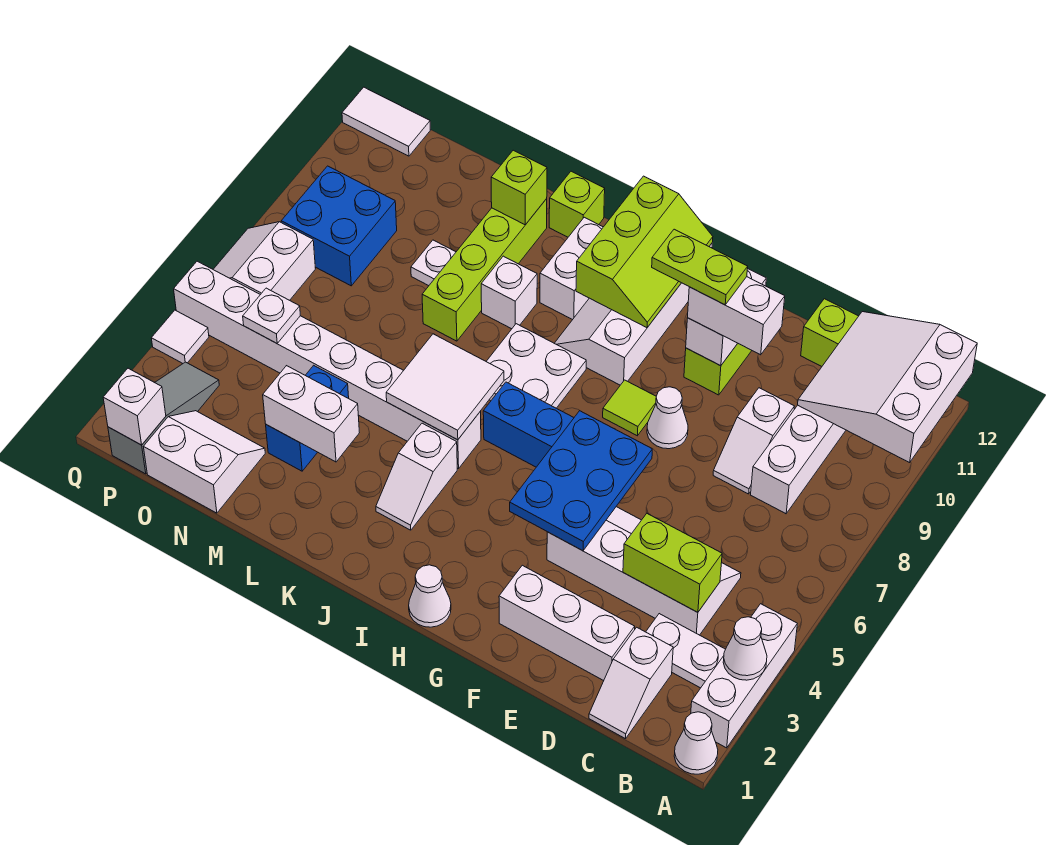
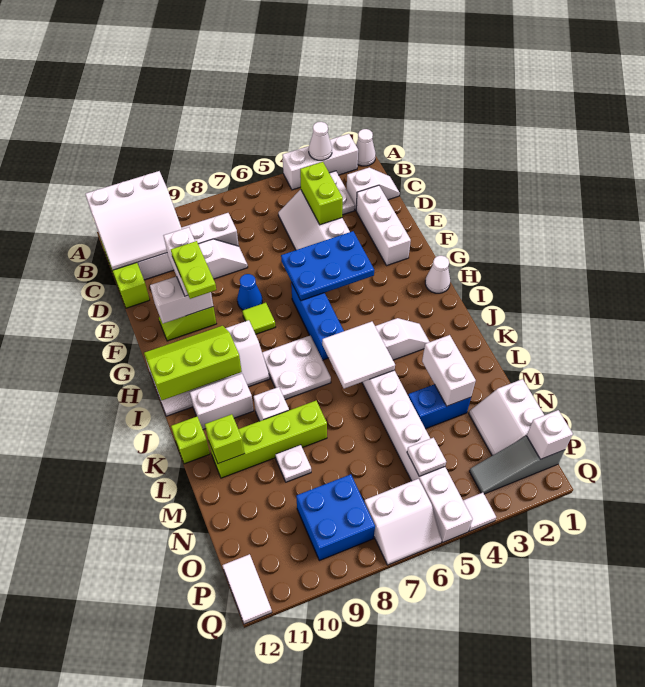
white cone F8 level 1 -> blue cone F8 level 1

